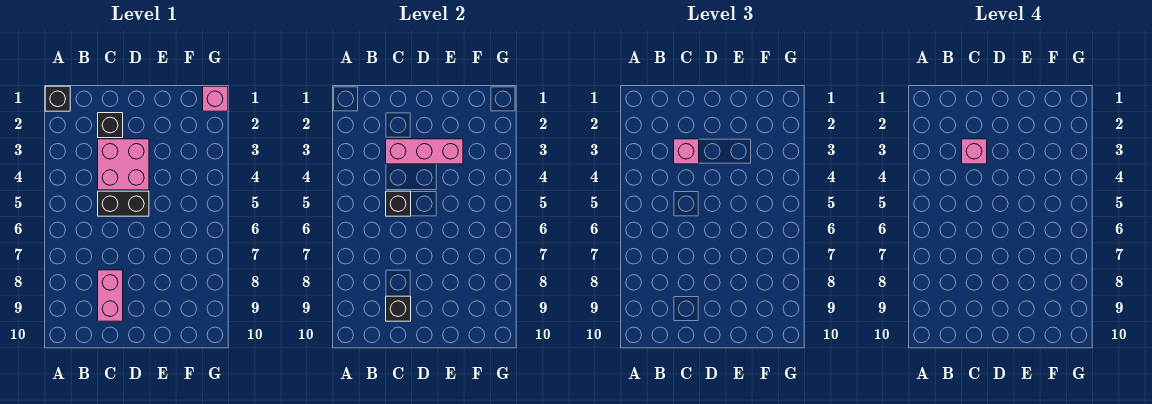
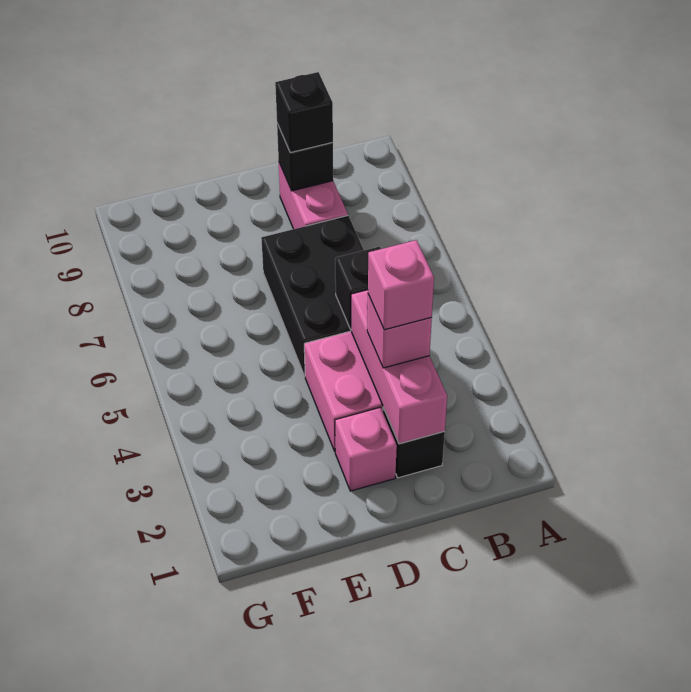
black brick A1 level 1 -> black brick C9 level 3
pink brick C3:E3 level 2 -> pink brick C2:C4 level 2
black brick C5:D5 level 1 -> black brick C5:D7 level 1
pink brick G1 level 1 -> pink brick D2 level 1

